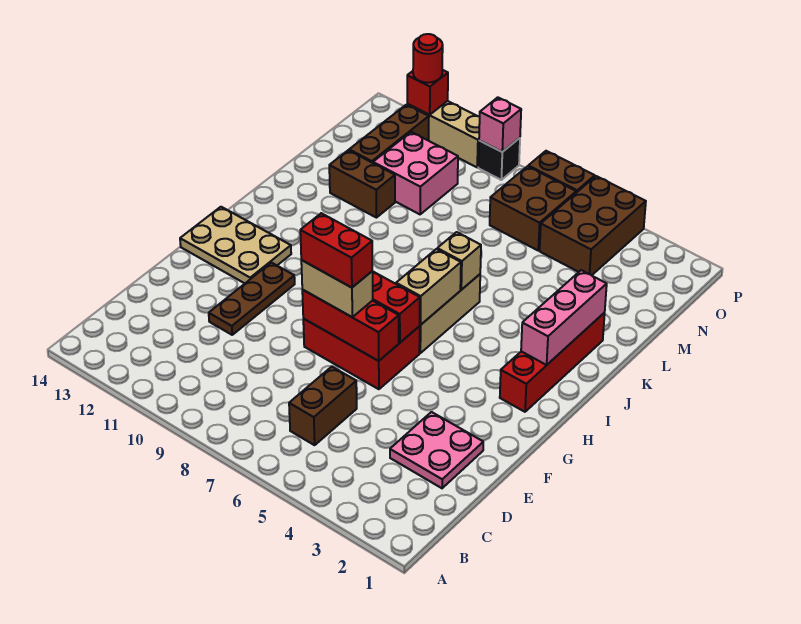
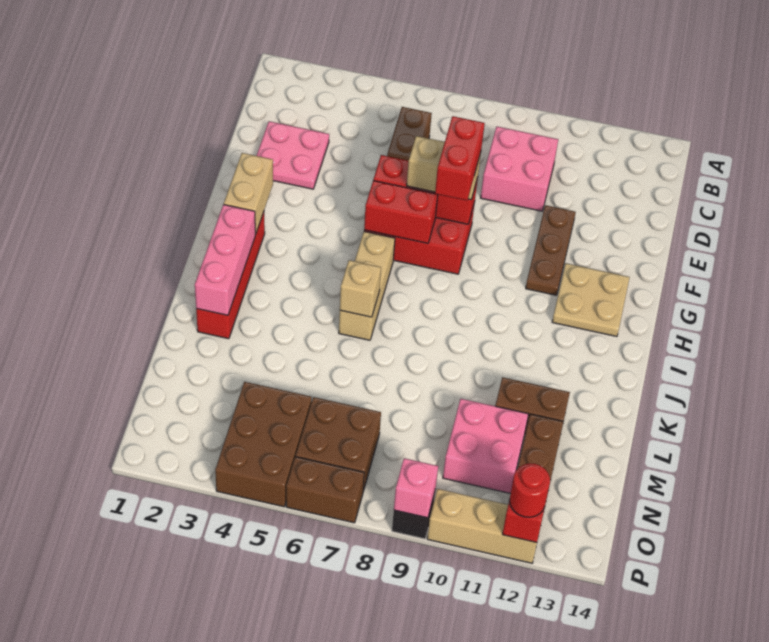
none -> pink brick C9:D10 level 1
red brick F7:F8 level 4 -> red brick F8:G8 level 4
tan plate G12:H14 level 1 -> tan plate G12:H13 level 1
tan brick H6:I6 level 2 -> tan brick G2:H2 level 2

